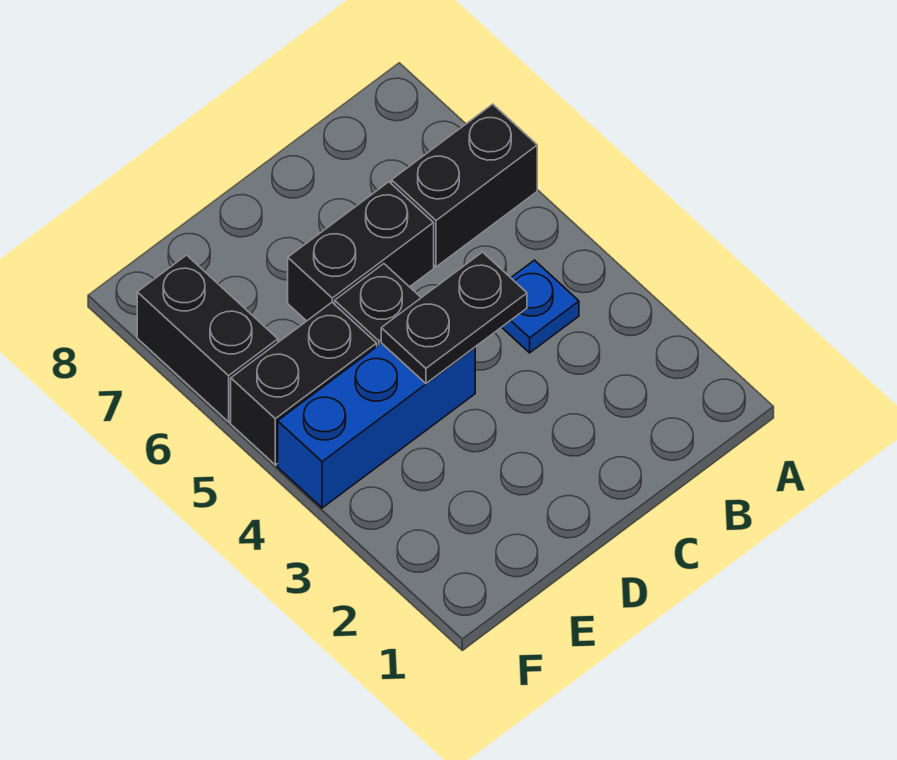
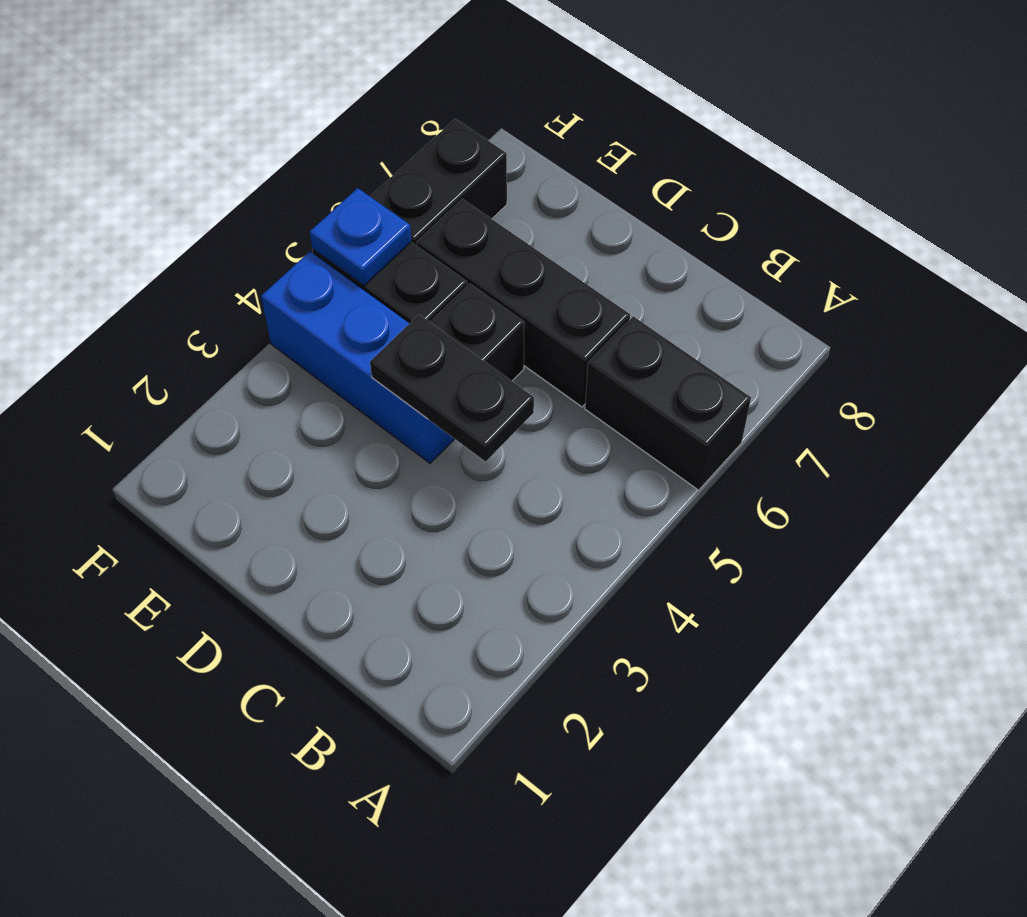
blue plate B4 level 1 -> blue plate F5 level 2
black brick C6:D6 level 1 -> black brick C6:E6 level 1

